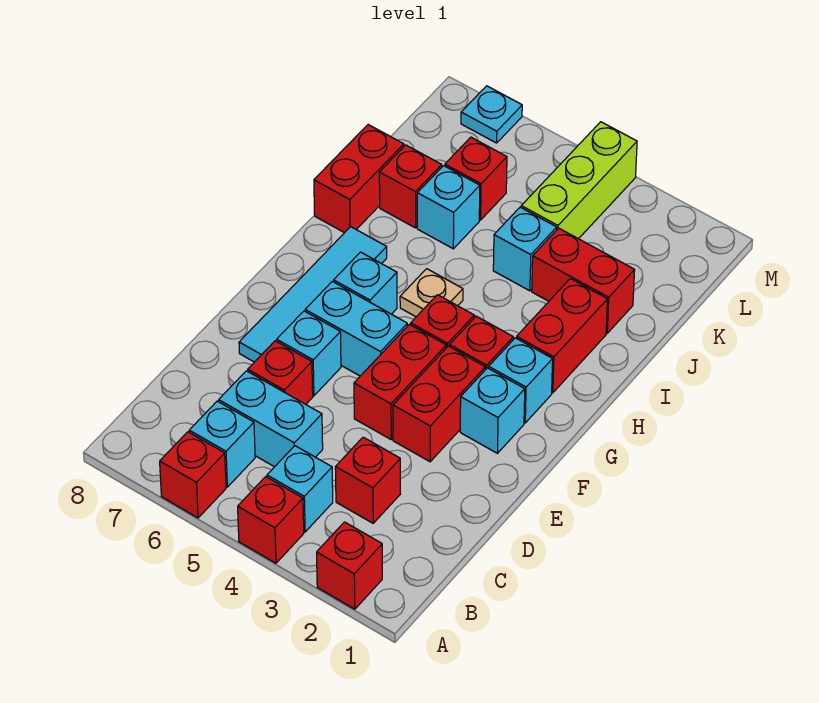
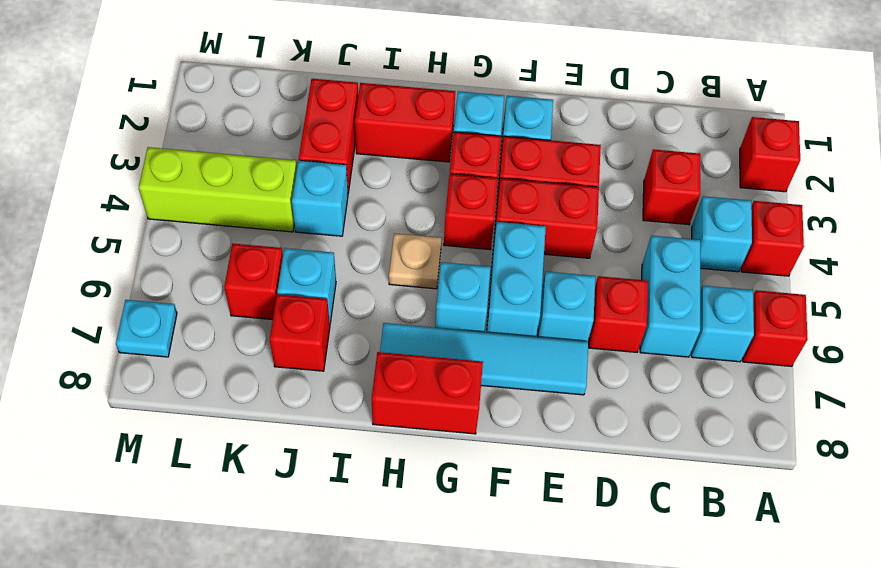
red brick I8:J8 level 1 -> red brick G8:H8 level 1

